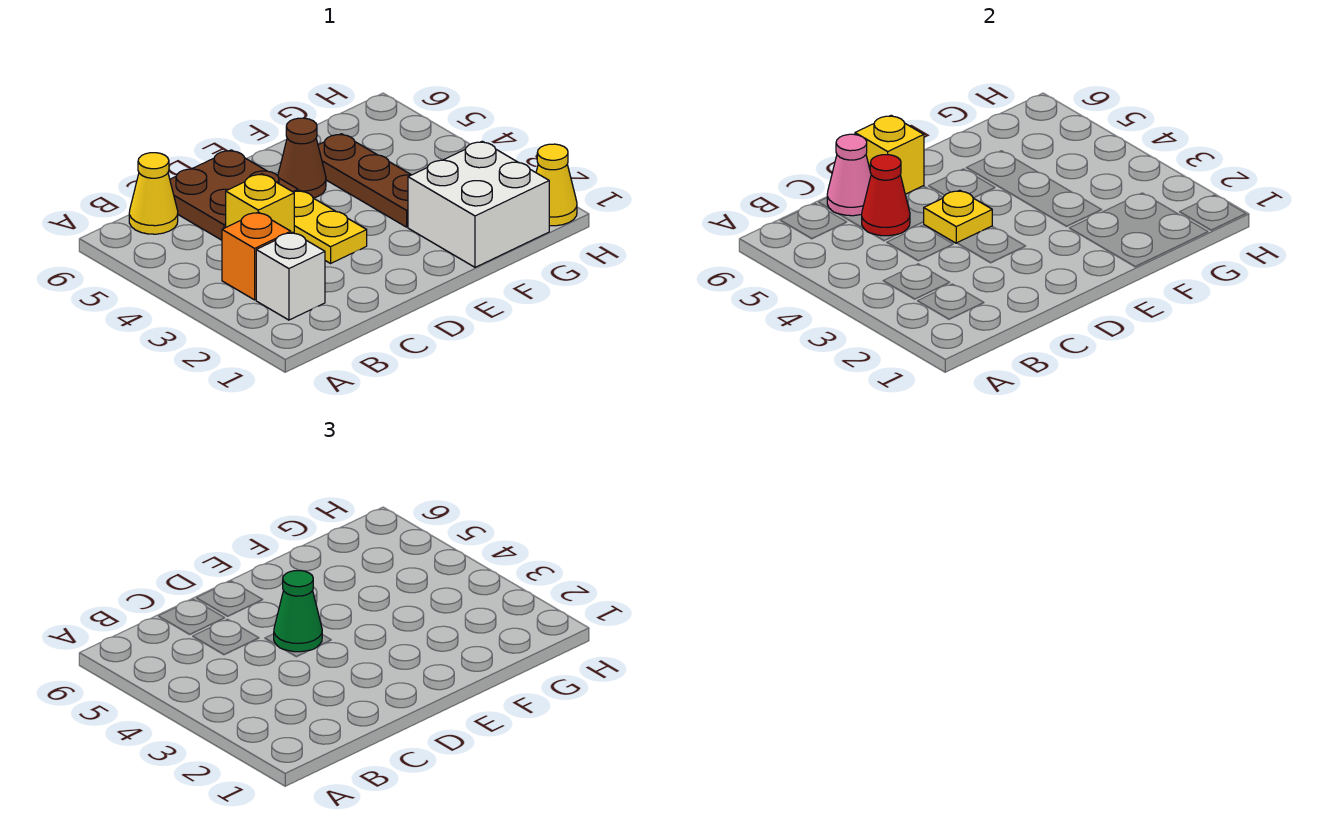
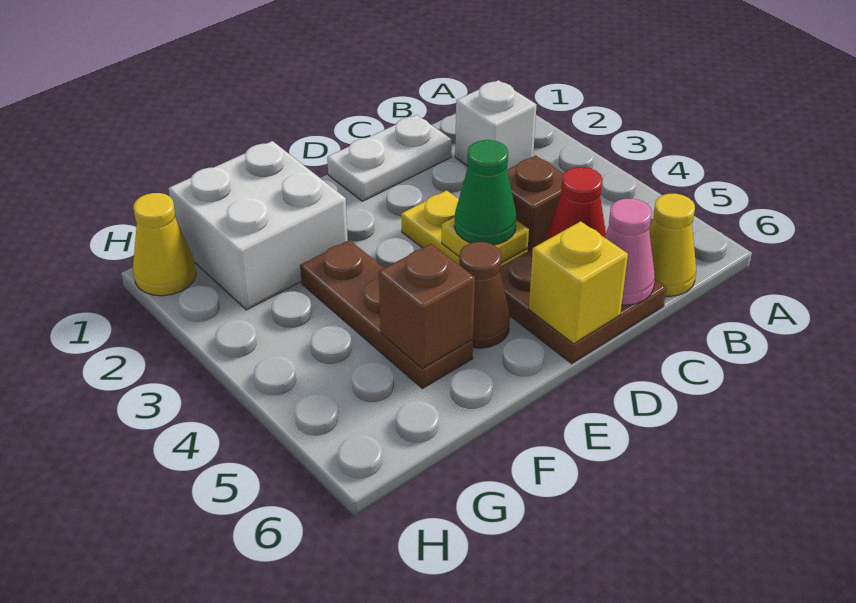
orange brick B3 level 1 -> none
none -> white plate C1:D1 level 1
yellow brick C4 level 1 -> brown brick C4 level 1
none -> brown brick F5 level 2

